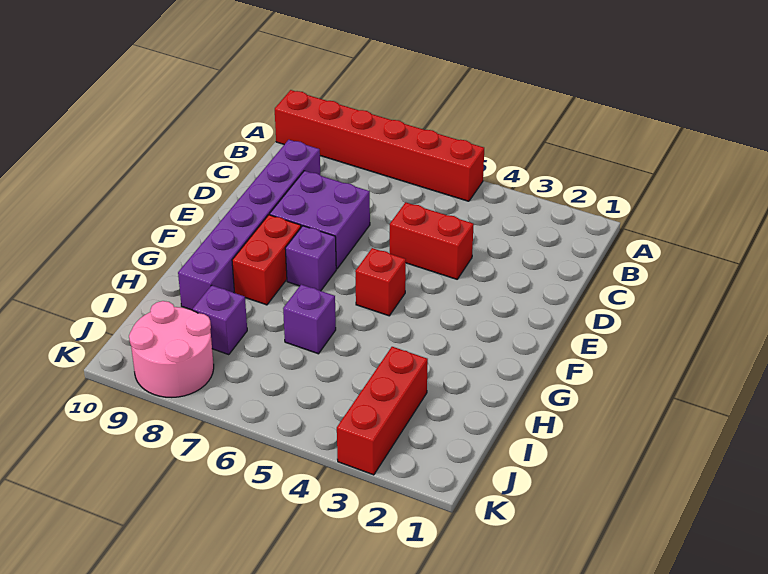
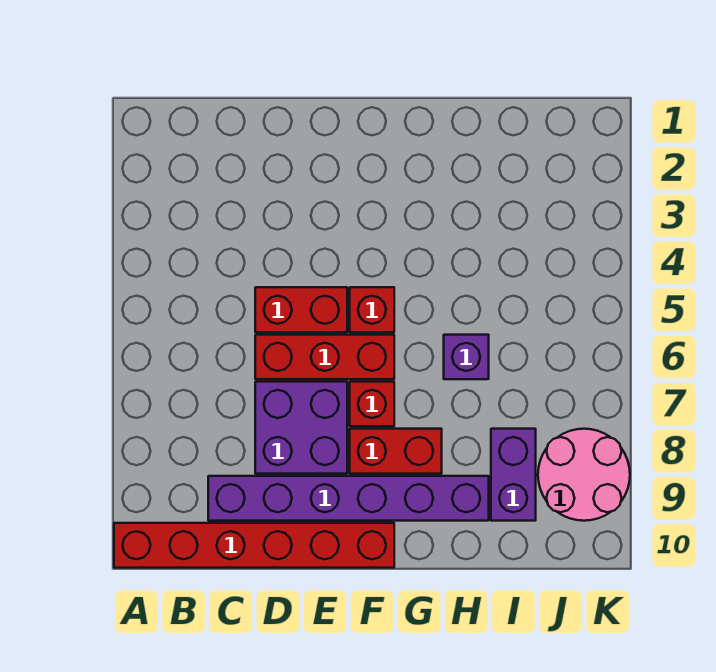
red brick A5:A10 level 1 -> red brick A10:F10 level 1
red brick D4:D5 level 1 -> red brick D5:E5 level 1
purple brick F7 level 1 -> red brick F7 level 1
red brick I3:K3 level 1 -> red brick D6:F6 level 1
purple brick I8 level 1 -> purple brick I8:I9 level 1

